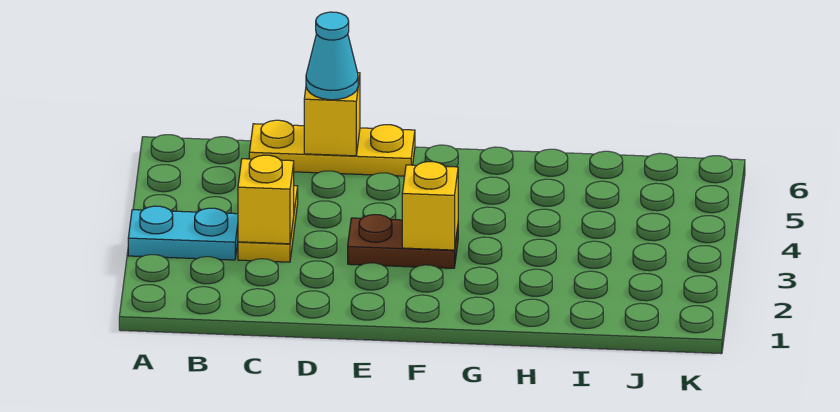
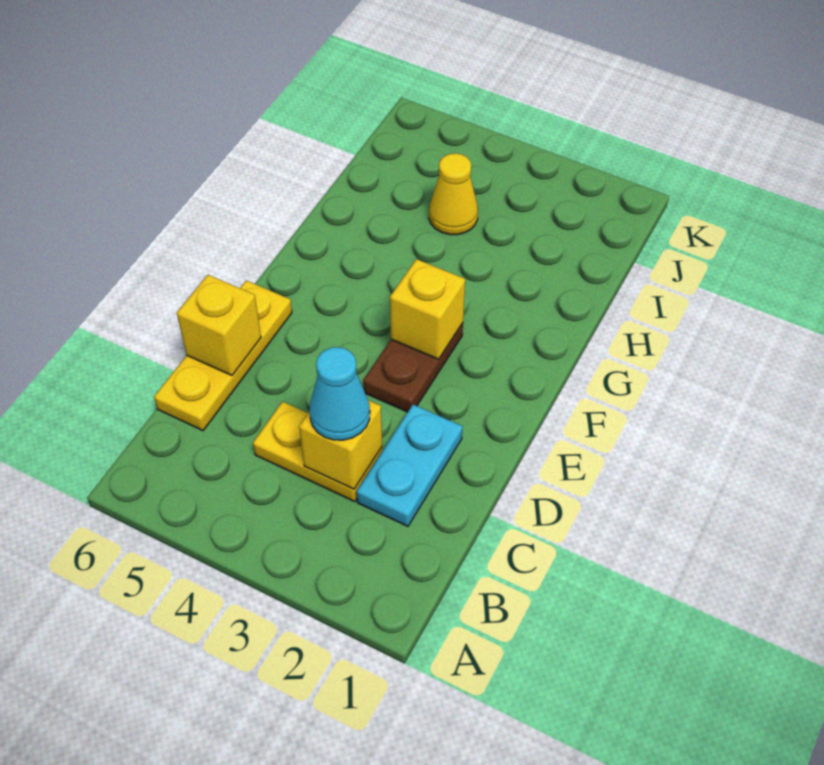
cyan plate A3:B3 level 1 -> cyan plate C2:D2 level 1
cyan cone D6 level 3 -> cyan cone C3 level 3
none -> yellow cone I4 level 1

